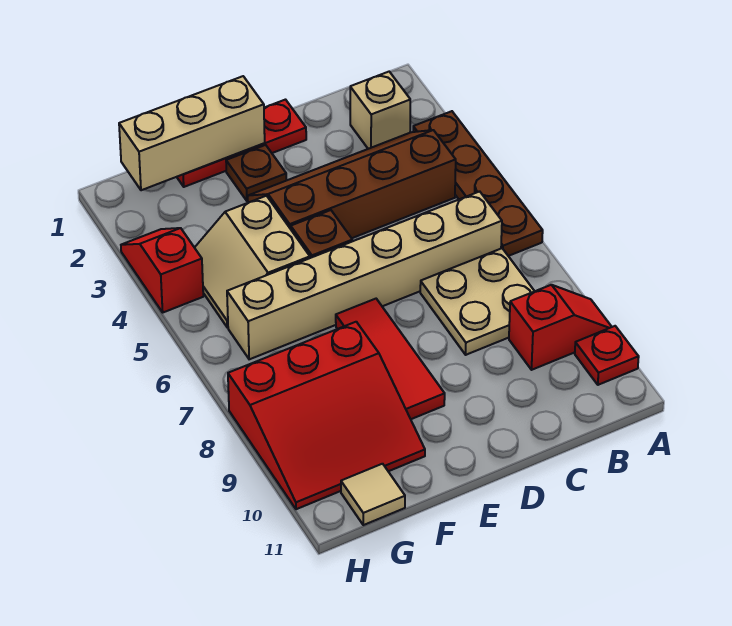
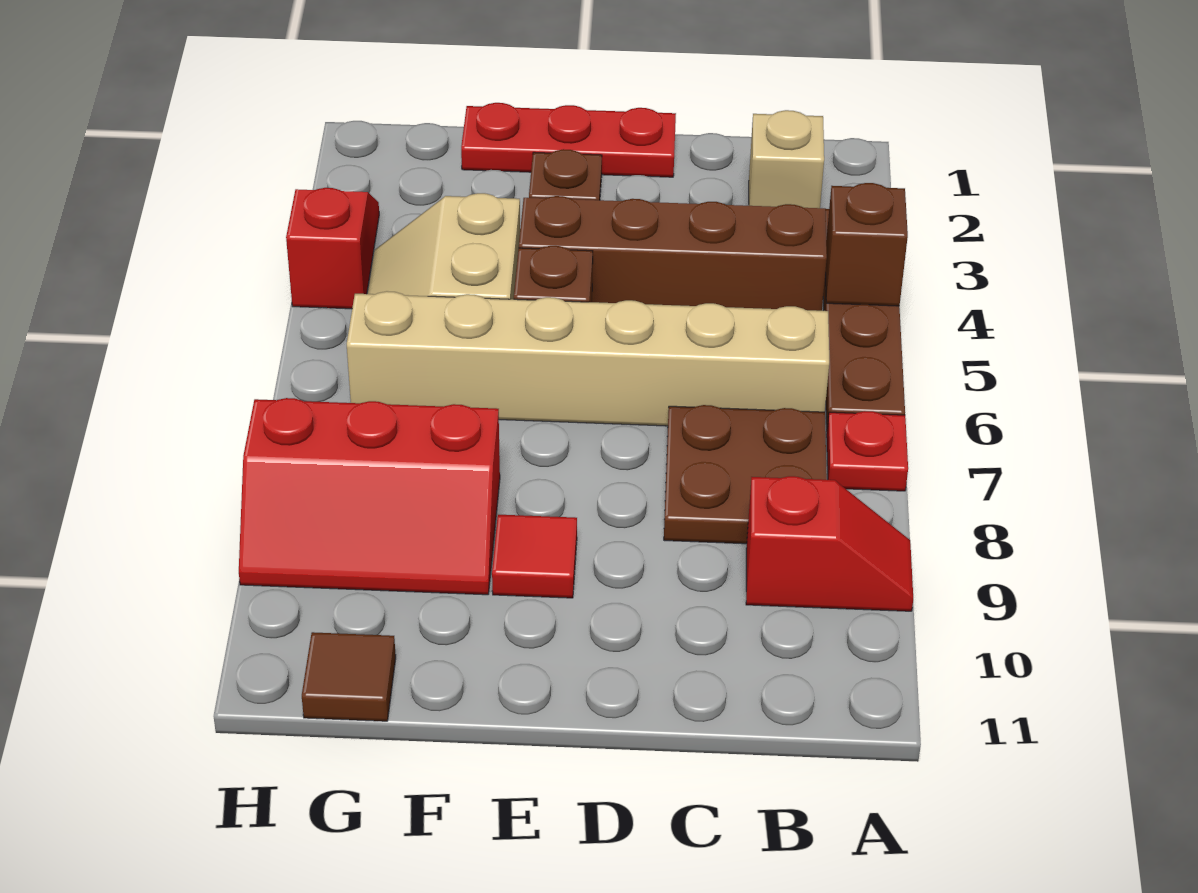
none -> brown brick A4 level 2
red plate A10 level 1 -> red plate A7 level 1
tan plate B7:C8 level 1 -> brown plate B7:C8 level 1
tan brick E1:G1 level 2 -> none
red tile E7:E9 level 1 -> red tile E9 level 1
red slope F8:H10 level 1 top 8 -> red slope F8:H9 level 1 top 8
tan tile G11 level 1 -> brown tile G11 level 1

